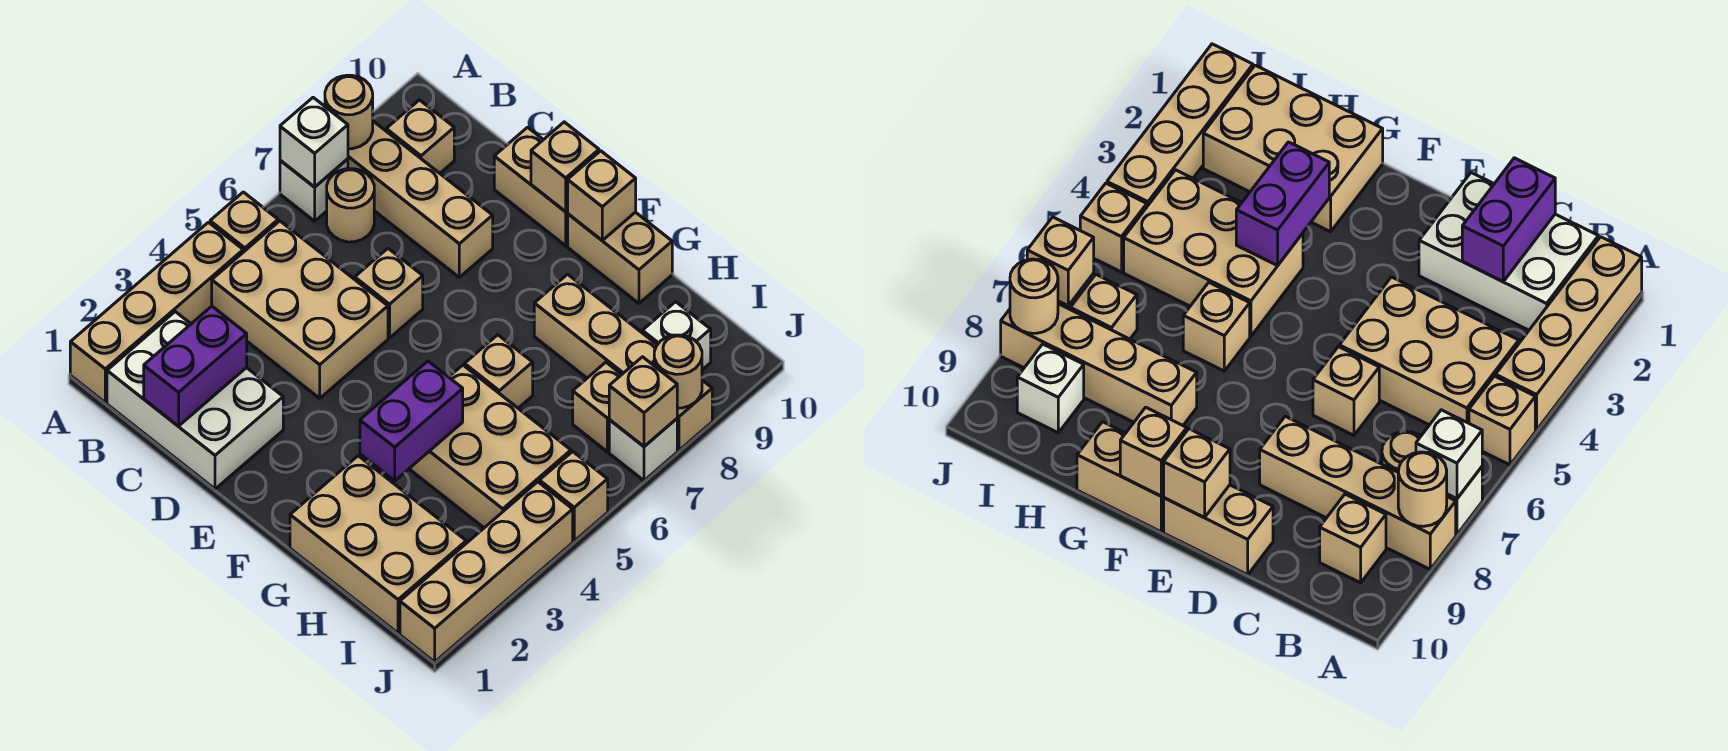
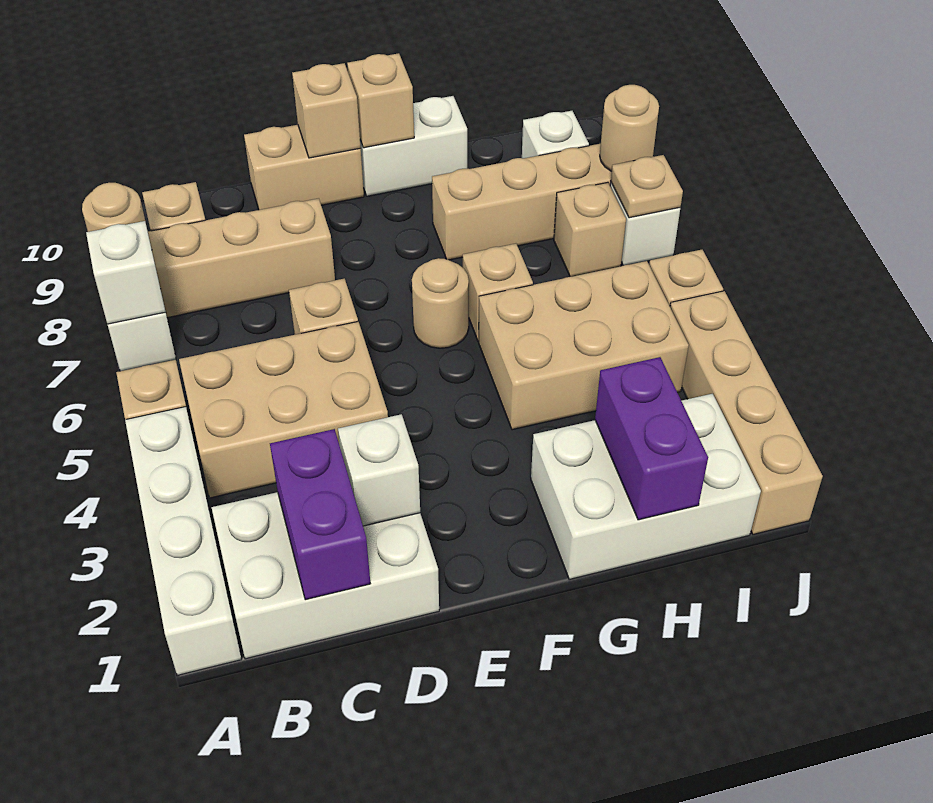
tan brick A1:A4 level 1 -> white brick A1:A4 level 1
tan round brick B7 level 1 -> tan round brick F6 level 1
none -> white brick D2 level 2
tan brick F10:G10 level 1 -> white brick F10:G10 level 1
tan brick G1:I2 level 1 -> white brick G1:I2 level 1
purple brick G3:G4 level 2 -> purple brick H1:H2 level 2
tan brick J7 level 2 -> tan plate J7 level 2

